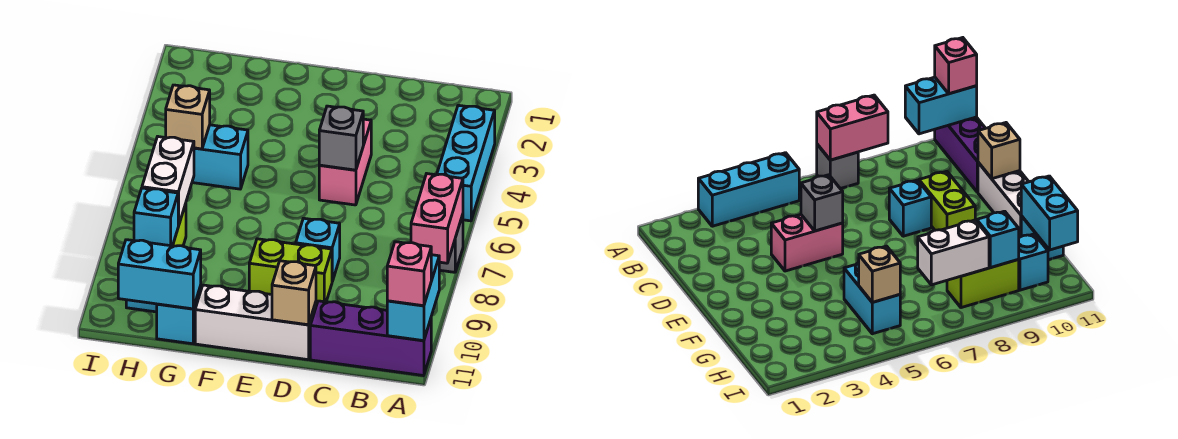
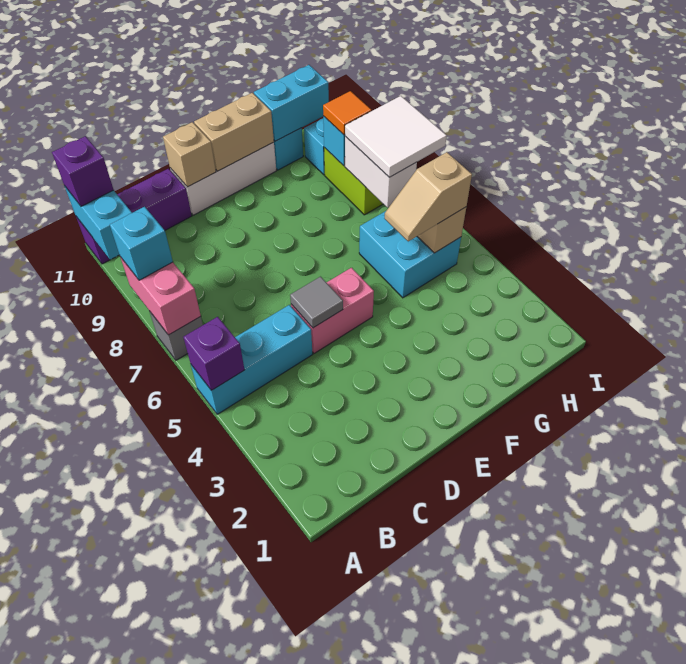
cyan brick A3:A5 level 1 -> cyan brick A5:C5 level 1
none -> purple brick A5 level 2
pink brick A11 level 3 -> purple brick A11 level 3
pink brick D4:D5 level 1 -> pink brick D5:E5 level 1
grey brick D5 level 2 -> grey tile D5 level 2
cyan brick D8 level 1 -> cyan brick A8 level 3
lime brick D9:E9 level 1 -> none
none -> tan brick E11:F11 level 2
cyan brick G5:H5 level 1 -> cyan brick G5:H6 level 1
none -> tan slope G5:H5 level 3 top H
none -> white tile H7:I8 level 3
none -> orange tile H9 level 3

